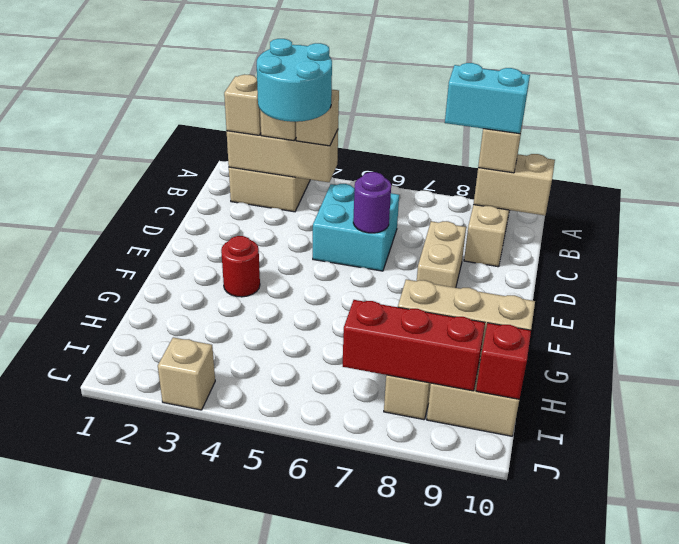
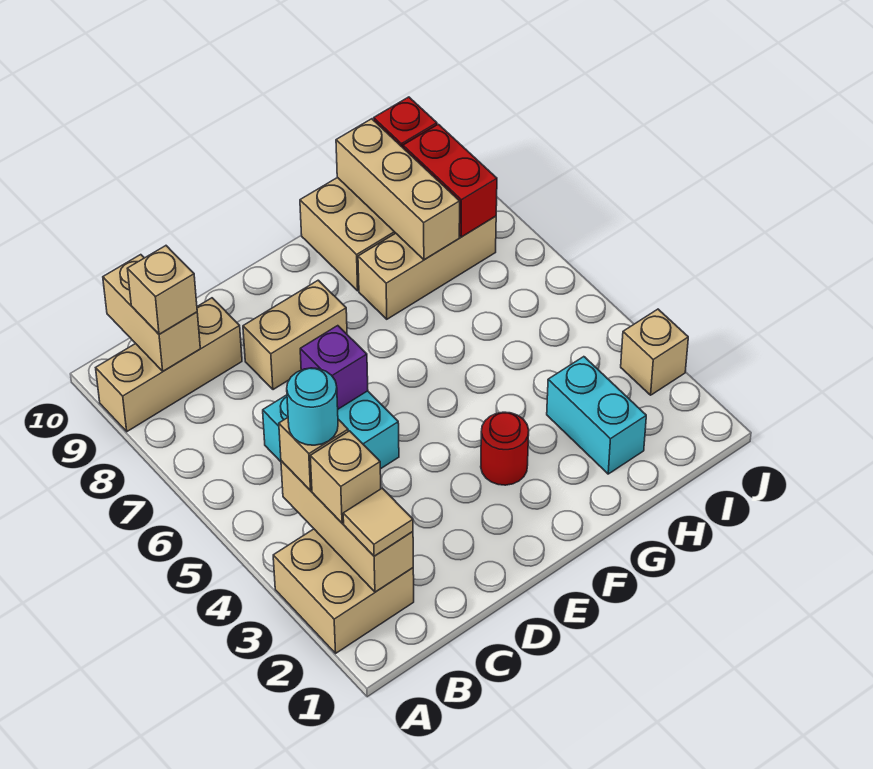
tan brick B2 level 3 -> tan tile B2 level 3
cyan round brick B3:C4 level 4 -> cyan round brick B4 level 4
cyan brick B8:B9 level 4 -> cyan brick H2:H3 level 1
purple round brick D6 level 2 -> purple brick D6 level 2
red brick I7:I9 level 2 -> red brick I8:I9 level 2

